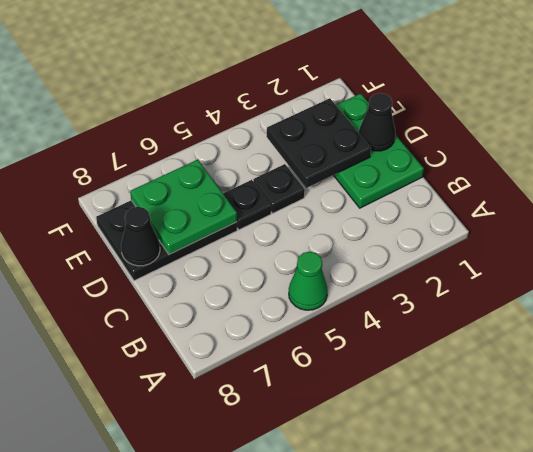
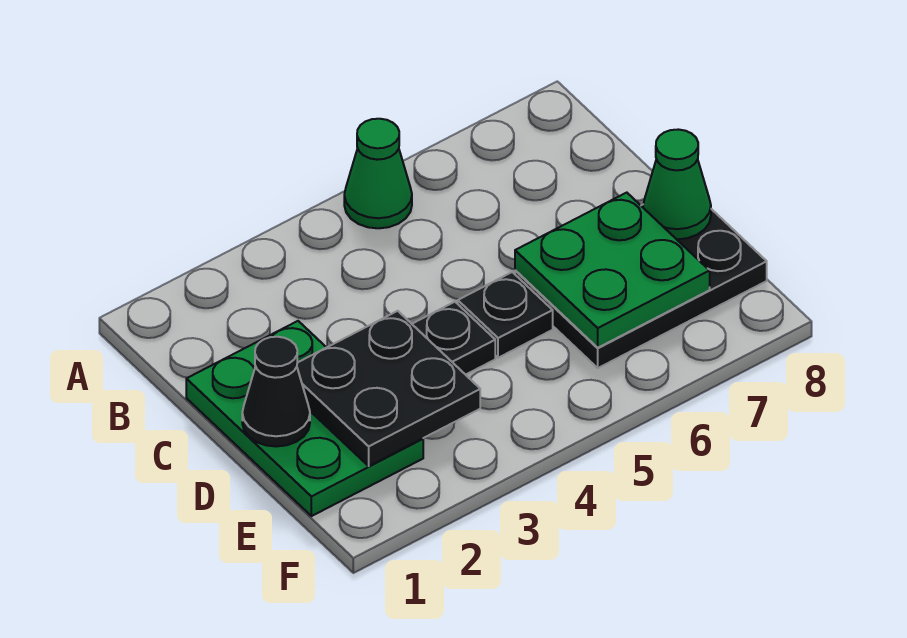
black cone D8 level 2 -> green cone D8 level 2

